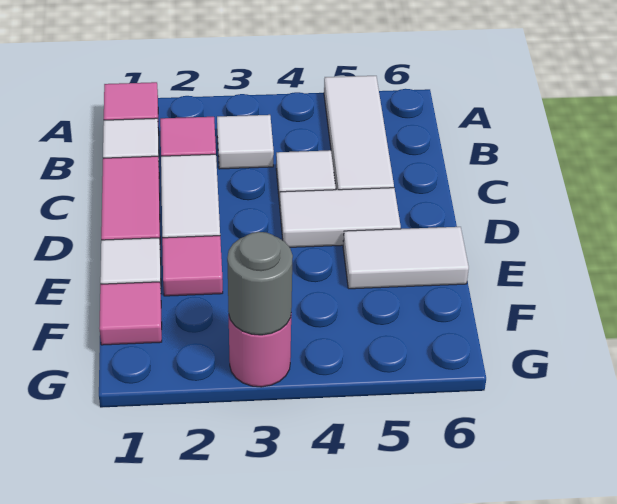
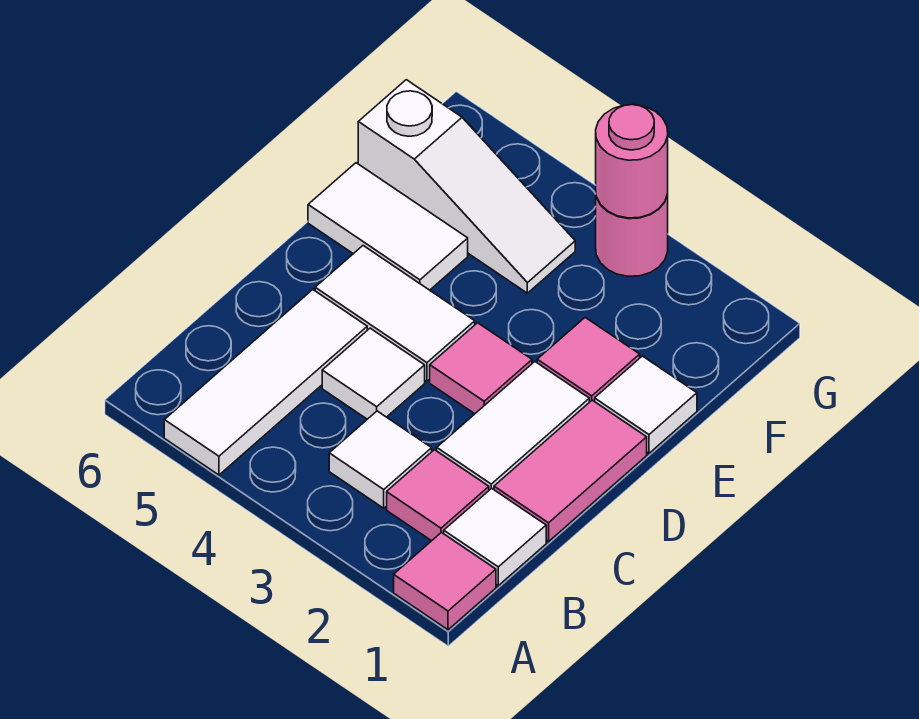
pink tile F1 level 1 -> pink tile D3 level 1
none -> white slope F4:F6 level 1 top 6
grey round brick G3 level 2 -> pink round brick G3 level 2

